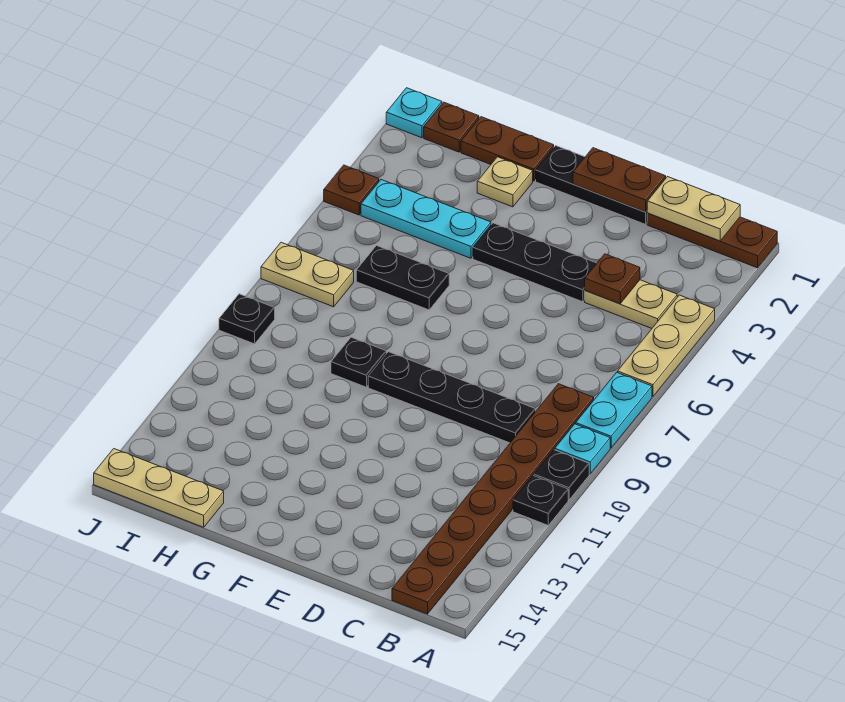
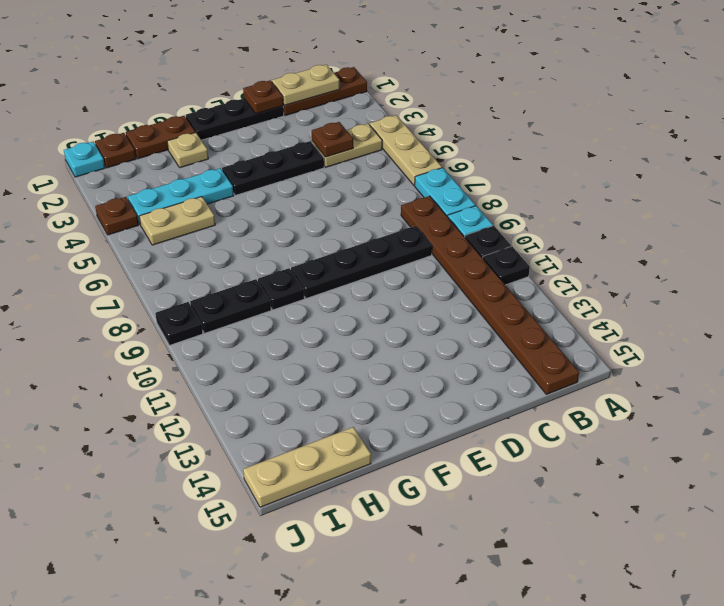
brown plate D1:E1 level 2 -> brown plate D1 level 2
black plate G6:H6 level 1 -> black plate H9:I9 level 1
tan plate I7:J7 level 1 -> tan plate H5:I5 level 1

